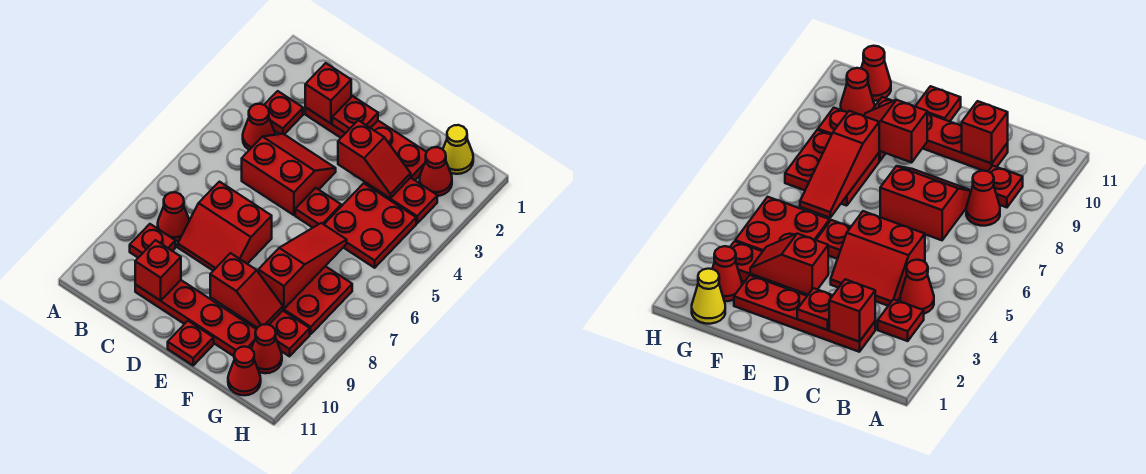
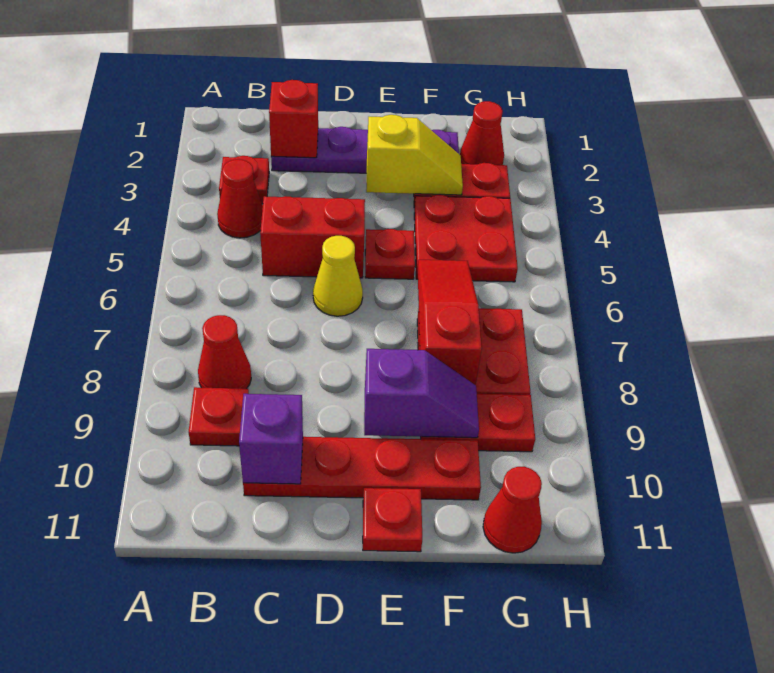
red plate C2:F2 level 1 -> purple plate C2:F2 level 1
red slope C7:D8 level 1 top 7 -> none
red brick C10 level 2 -> purple brick C10 level 2
red plate D2 level 2 -> none
red slope E3:F3 level 2 top E -> yellow slope E3:F3 level 2 top E
red slope E9:F9 level 2 top E -> purple slope E9:F9 level 2 top E
yellow cone G1 level 1 -> yellow cone D6 level 1
red cone G10 level 1 -> none

